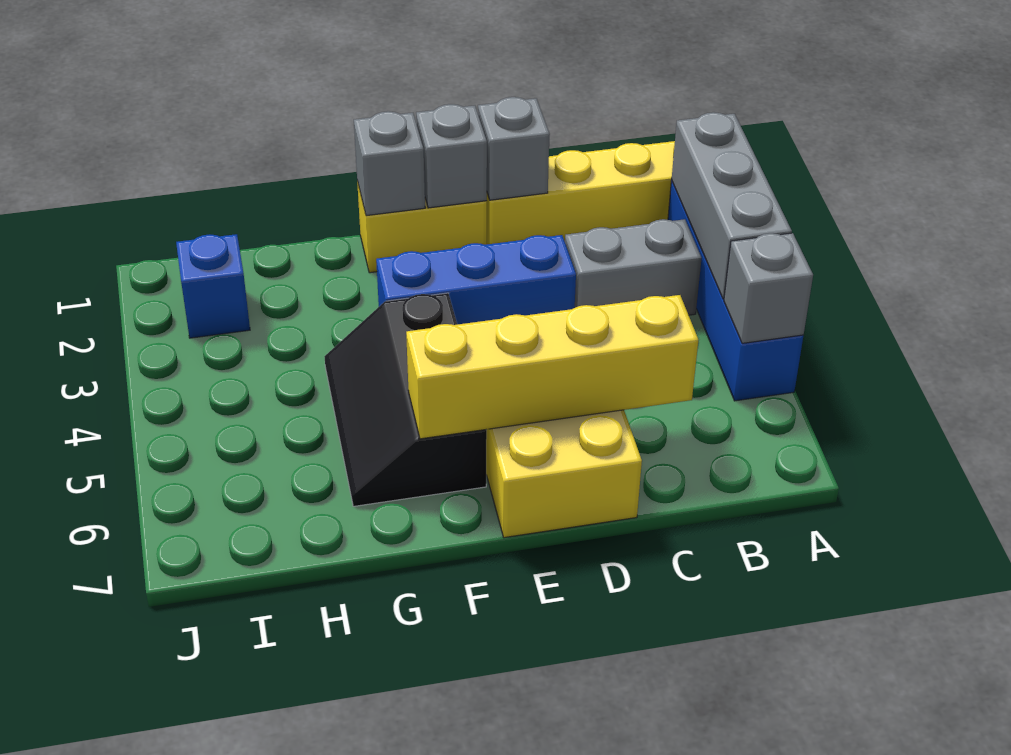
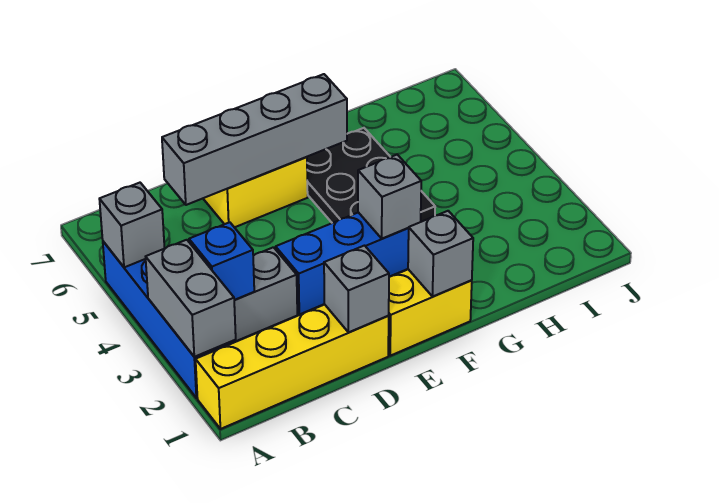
grey brick A2:A4 level 2 -> grey brick A2:A3 level 2
yellow brick C6:F6 level 2 -> grey brick C6:F6 level 2
grey brick E1 level 2 -> grey brick F3 level 2
black slope F4:G6 level 1 top F -> black plate F4:G6 level 1
blue brick I2 level 1 -> blue brick B3 level 2

